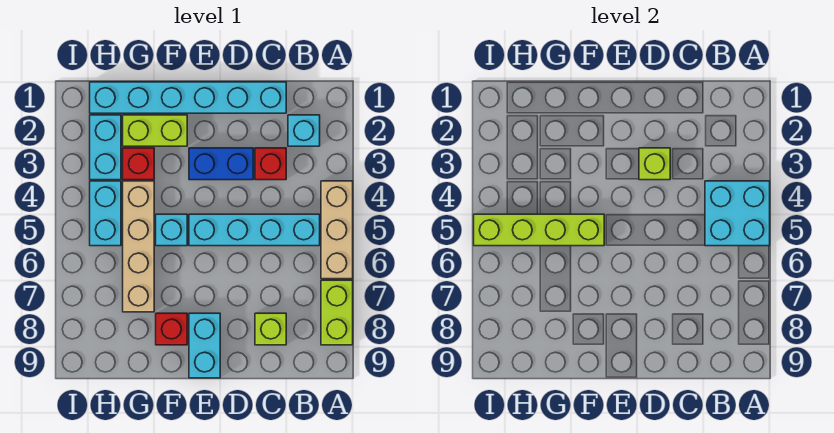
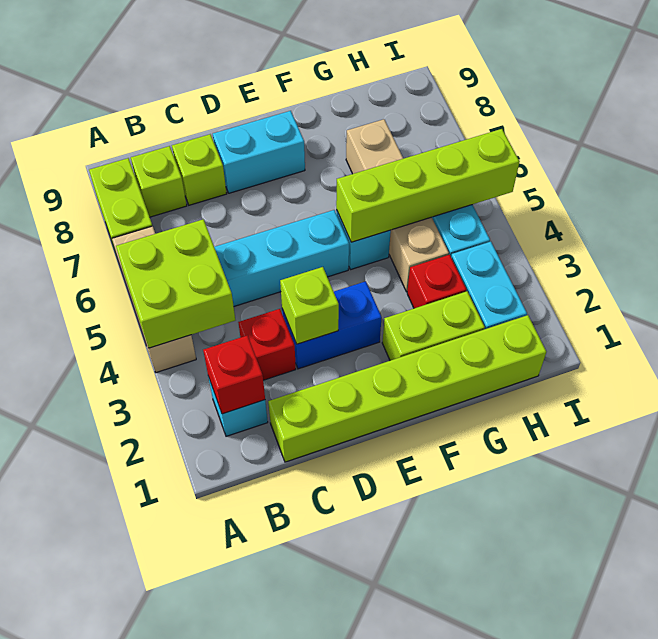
cyan brick A4:B5 level 2 -> lime brick A4:B5 level 2
none -> lime brick B8 level 1
cyan brick C1:H1 level 1 -> lime brick C1:H1 level 1
cyan brick E8:E9 level 1 -> cyan brick D8:E8 level 1
red brick F8 level 1 -> red brick B2 level 2

